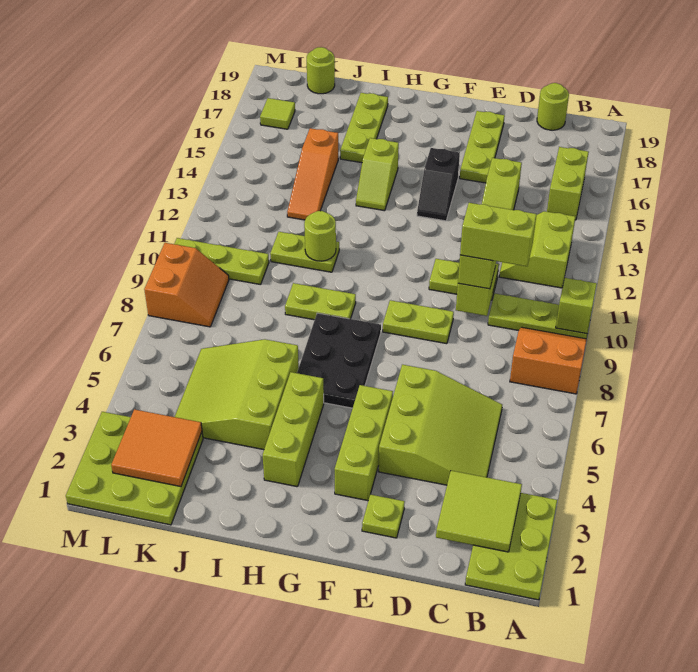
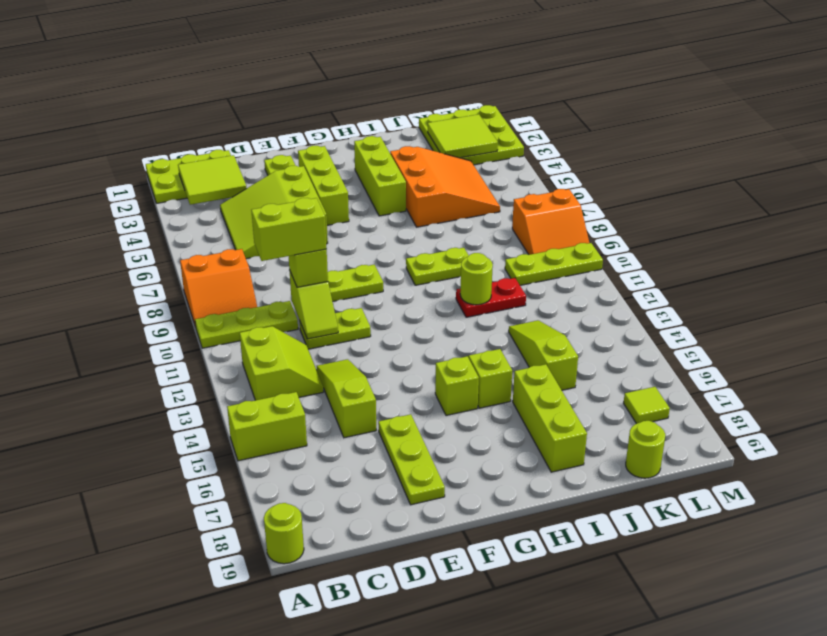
lime plate A1:B3 level 1 -> lime plate A1:C2 level 1
lime brick A10 level 2 -> lime brick G15 level 1
lime brick B15:B16 level 1 -> lime brick A15:B15 level 1
lime round brick C19 level 1 -> lime round brick A19 level 1
black slope F14:F15 level 1 top 15 -> none
black plate G6:H8 level 1 -> none
lime slope I4:K6 level 1 top I -> orange slope I4:K6 level 1 top I
lime plate I11:J11 level 1 -> red plate I11:J11 level 1
lime plate I16:I18 level 1 -> lime brick I16:I18 level 1
orange slope J13:J15 level 1 top 15 -> lime slope J13:J15 level 1 top 15
orange tile K2:L3 level 2 -> lime tile K2:L3 level 2
orange slope L8:M9 level 1 top M -> orange slope L8:M9 level 1 top 8

